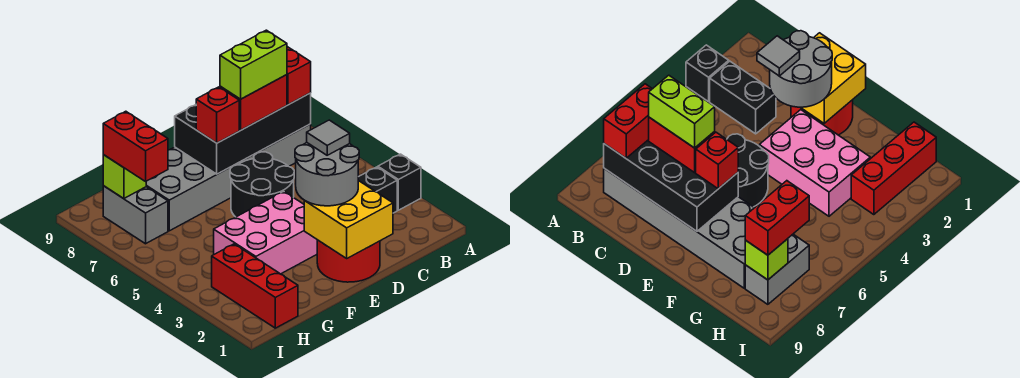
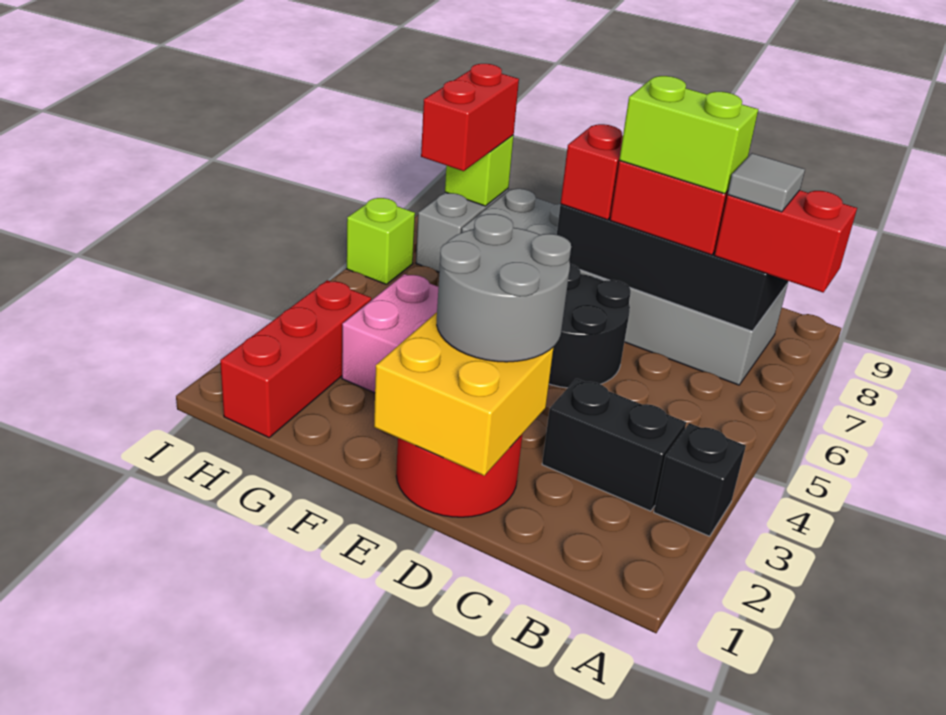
red brick B7:B8 level 3 -> red brick A7:B7 level 3
grey tile D3 level 4 -> grey tile B7 level 4
none -> lime brick I6 level 1

